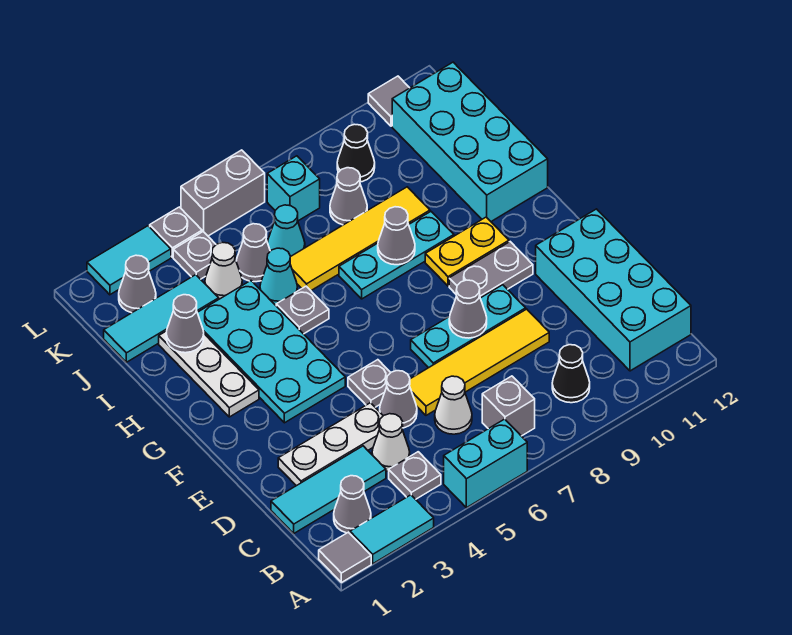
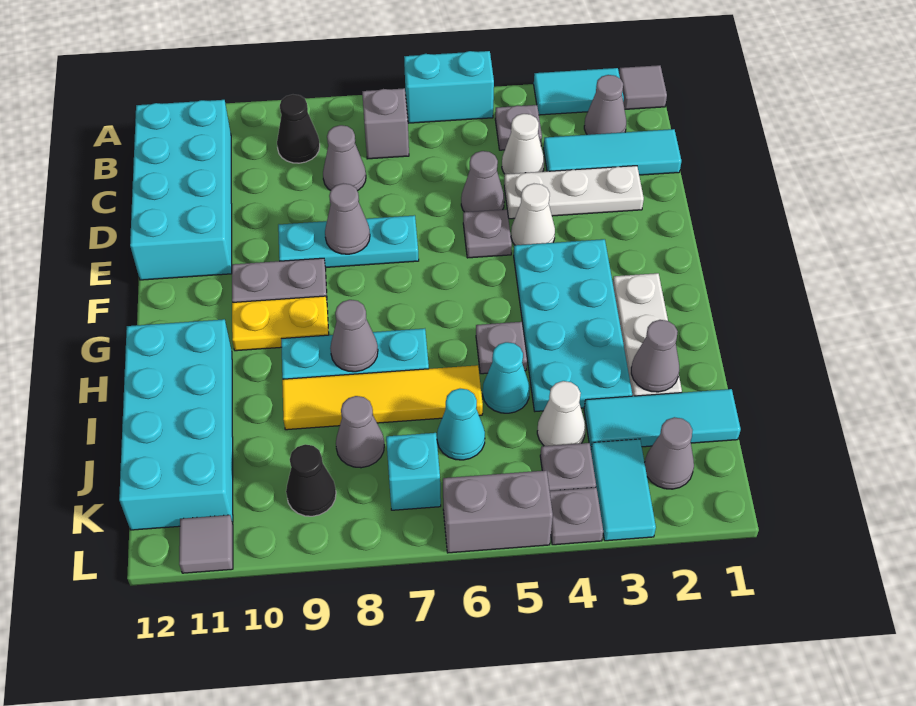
white cone C6 level 1 -> white cone E4 level 1
yellow tile D6:D9 level 1 -> none
grey cone J5 level 1 -> grey cone C8 level 1
cyan tile L2:L3 level 1 -> cyan tile K3:L3 level 1

